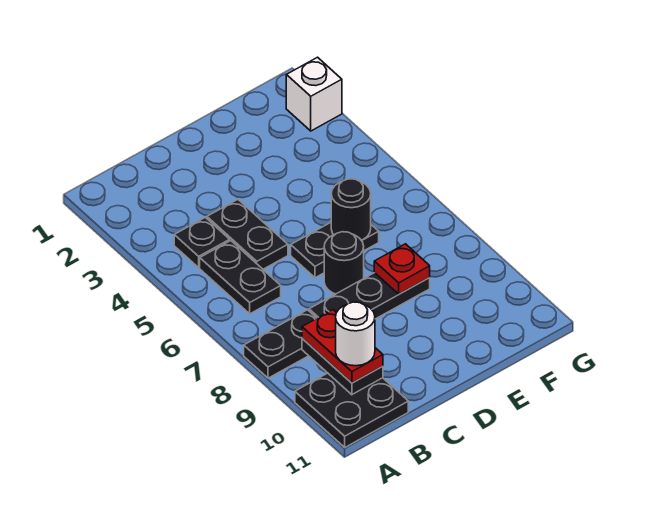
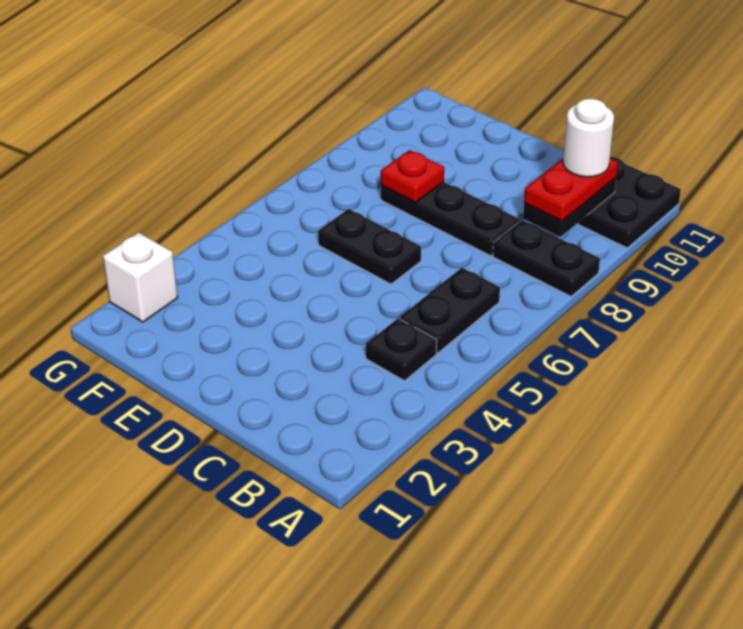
black plate C4:C5 level 1 -> none
black round brick D7 level 1 -> none
black round brick E6 level 2 -> none

